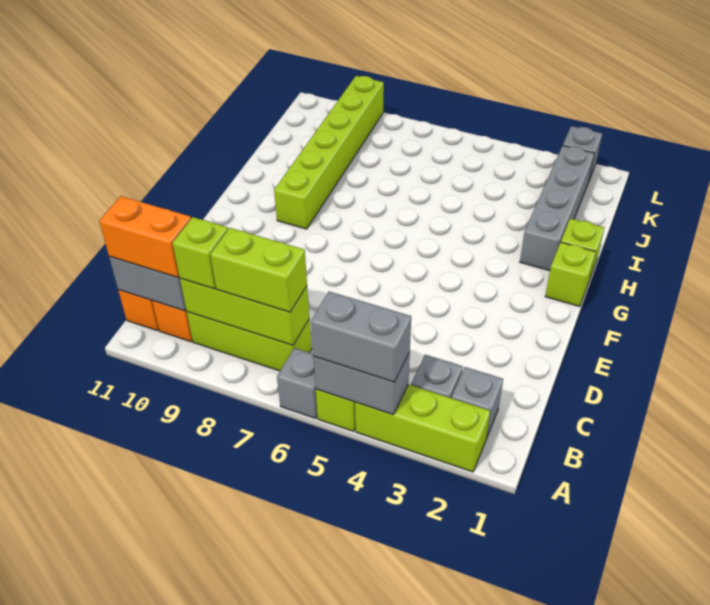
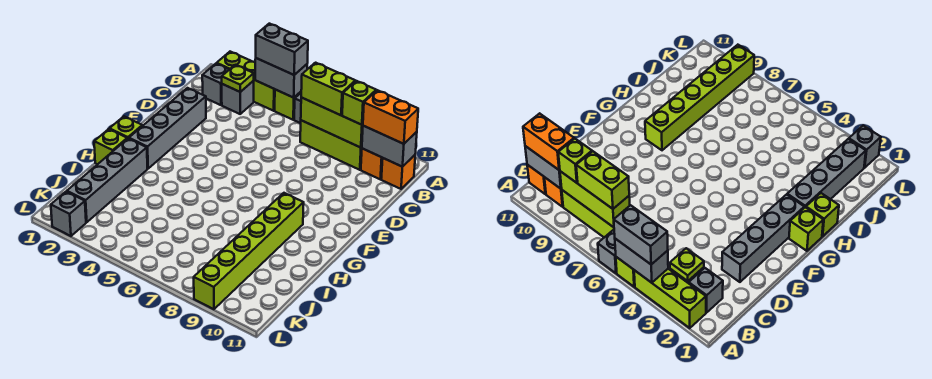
none -> lime plate B3 level 2
none -> grey brick D2:G2 level 1

